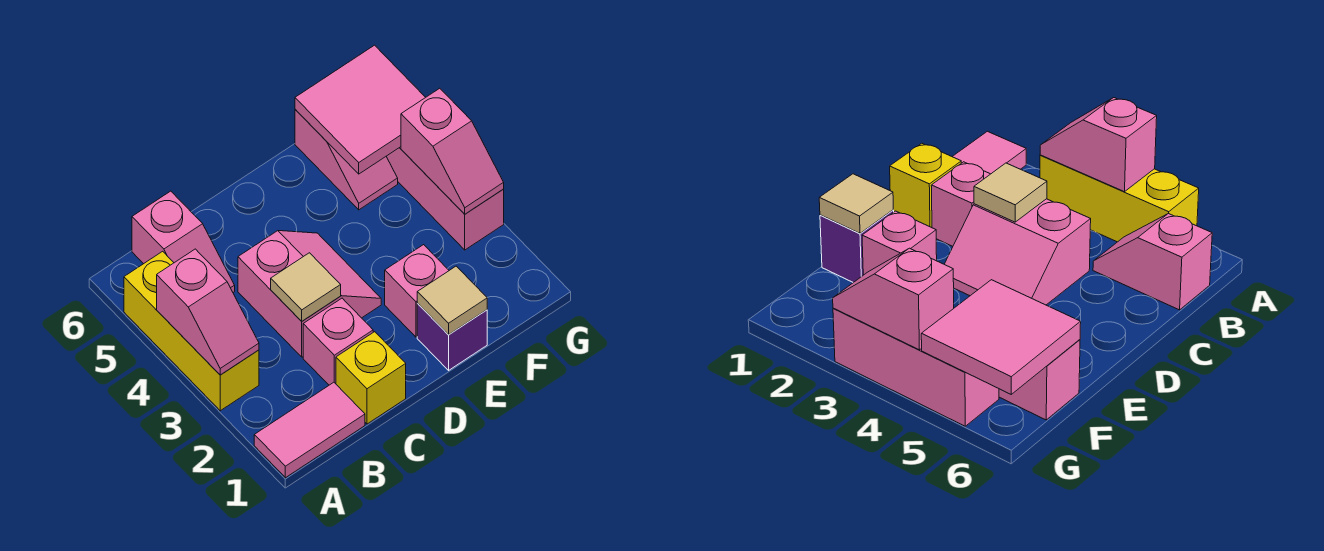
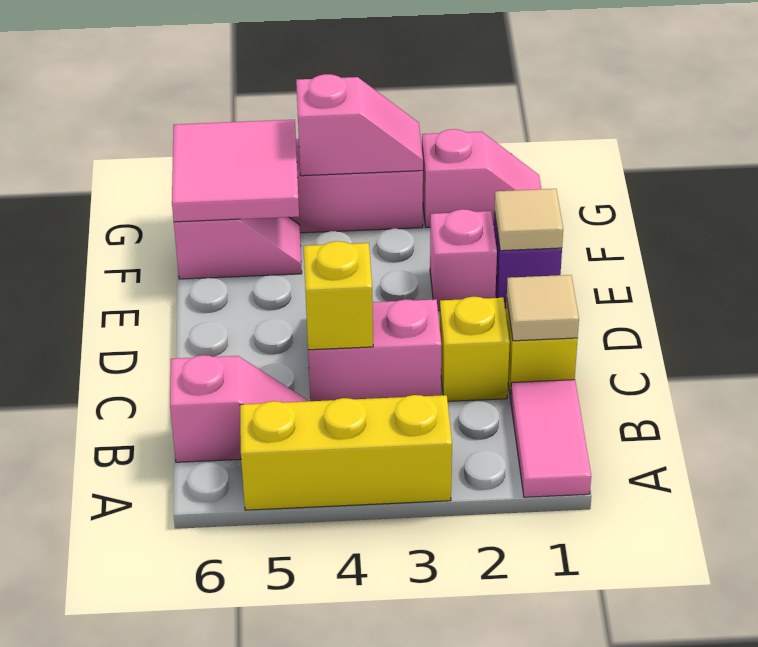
pink slope A3:A4 level 2 top 4 -> pink slope G1:G2 level 1 top 2
pink brick C2 level 1 -> yellow brick C2 level 1
tan tile C3 level 2 -> tan tile C1 level 2
none -> yellow brick C4 level 2

